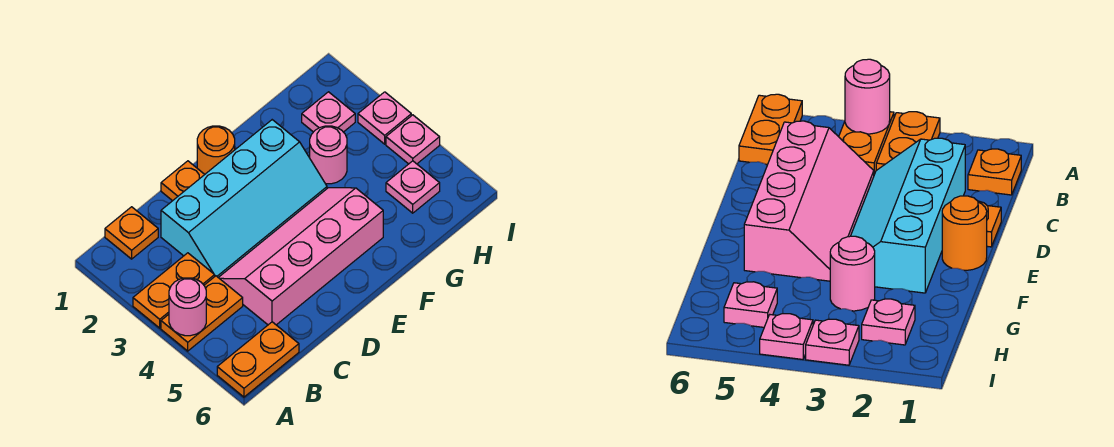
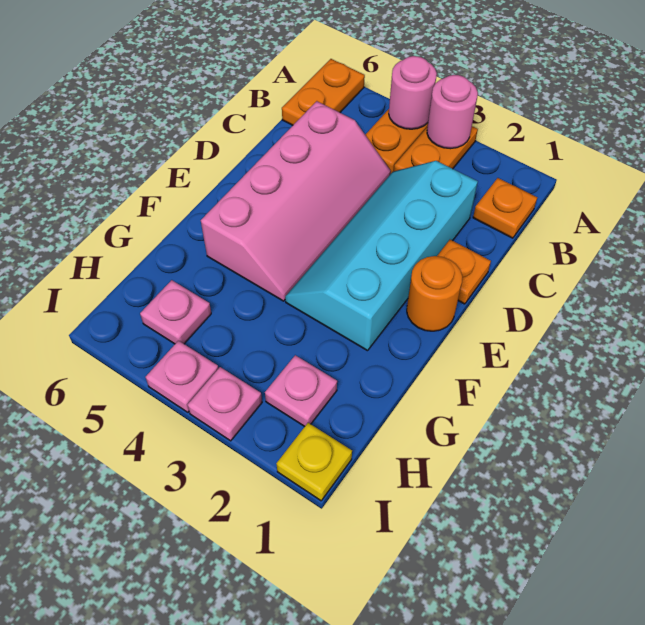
pink round brick G3 level 1 -> pink round brick A3 level 2
none -> yellow plate I1 level 1

